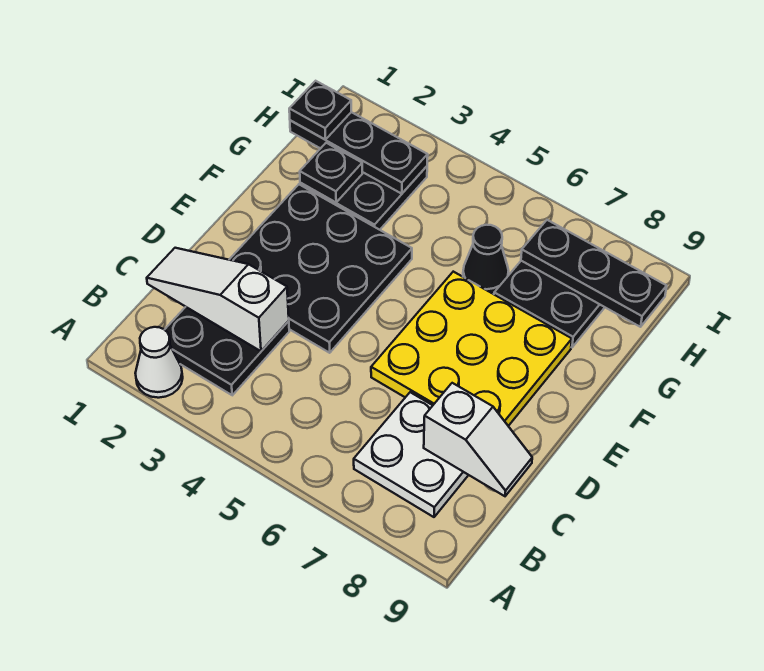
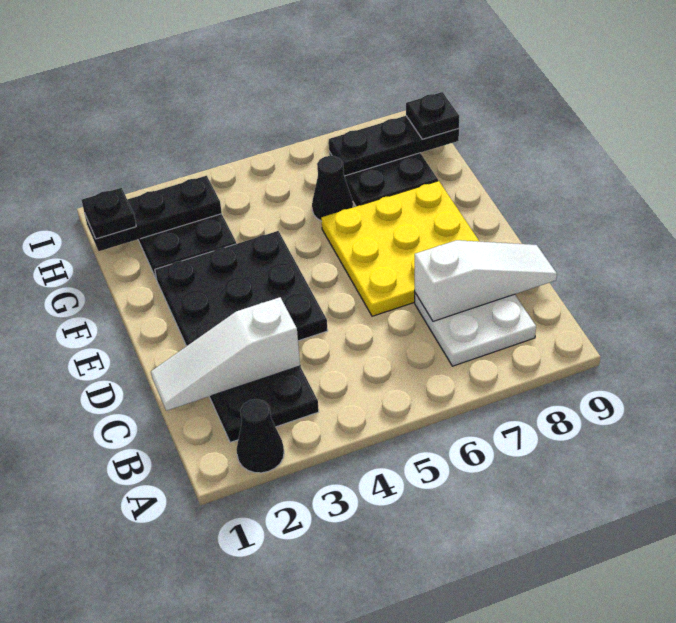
white cone A2 level 1 -> black cone A2 level 1
white slope C8:C9 level 2 top 8 -> white slope C7:C9 level 2 top 7
black plate G2 level 2 -> black plate H9 level 3

